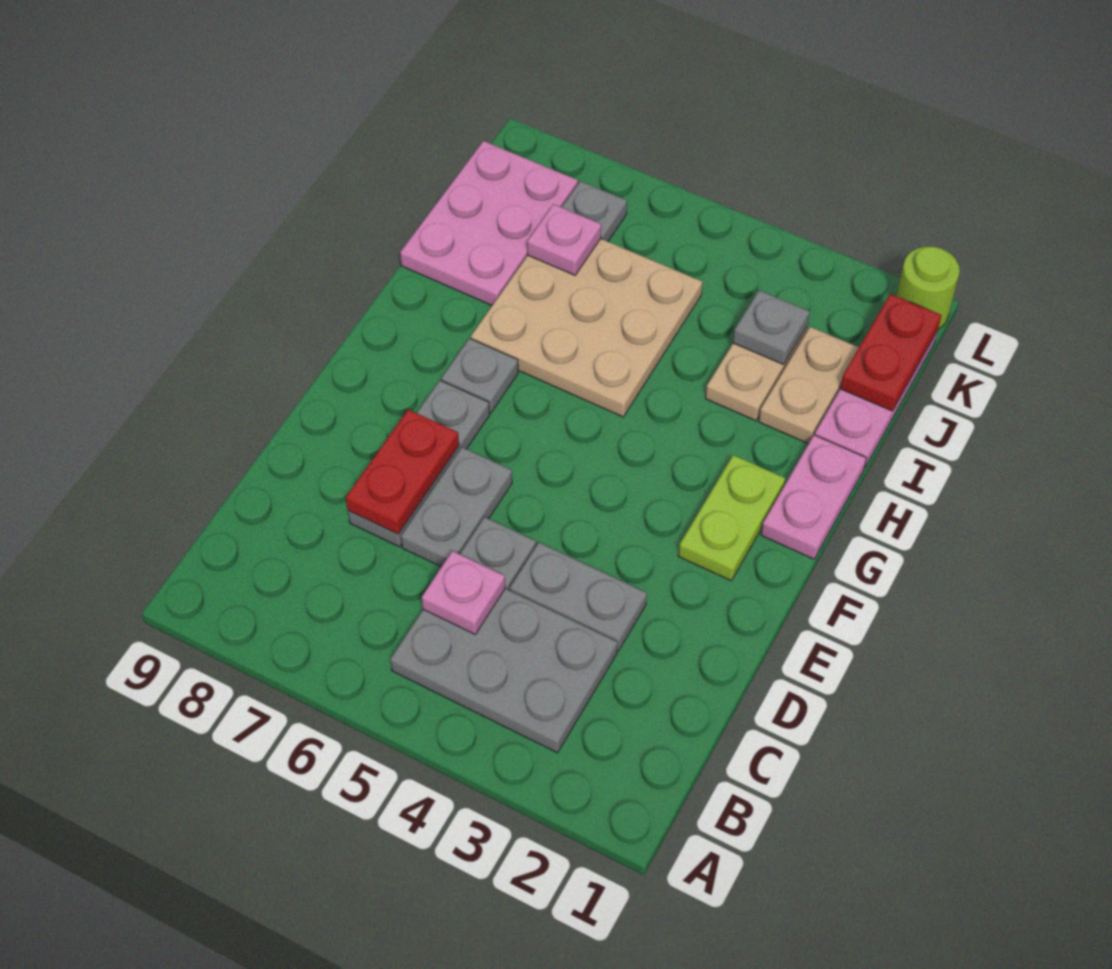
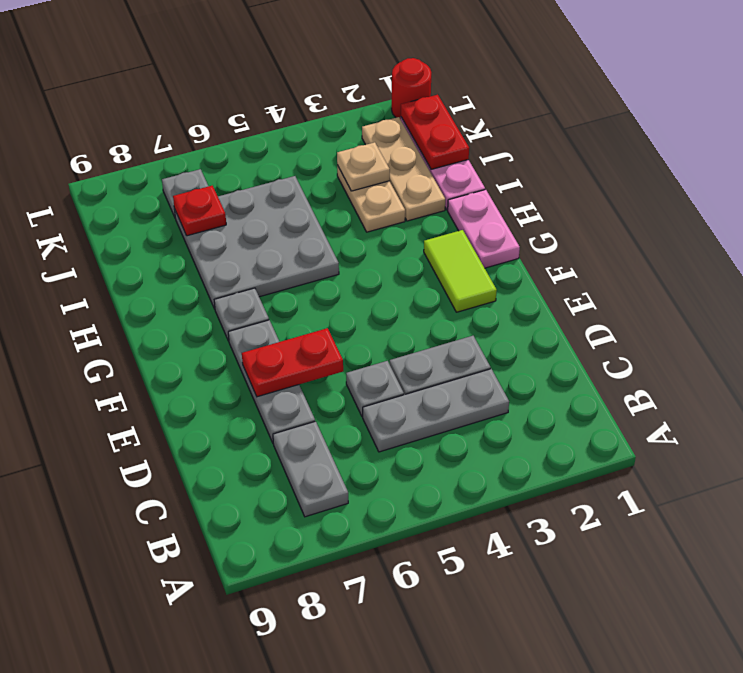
grey plate B3:C5 level 1 -> grey plate C3:C5 level 1
pink plate C5 level 2 -> none
grey plate D6:E6 level 1 -> grey plate B7:C7 level 1
red plate D7:E7 level 2 -> red plate E6:E7 level 2
lime plate F2:G2 level 1 -> lime tile F2:G2 level 1
tan plate H5:J7 level 1 -> grey plate H5:J7 level 1
tan plate I2:J2 level 1 -> tan plate I2:K2 level 1
pink plate I8:K9 level 1 -> none
grey plate J3 level 2 -> tan plate J3 level 2
pink plate J7 level 2 -> red plate J7 level 2
lime round brick L1 level 1 -> red round brick L1 level 1

